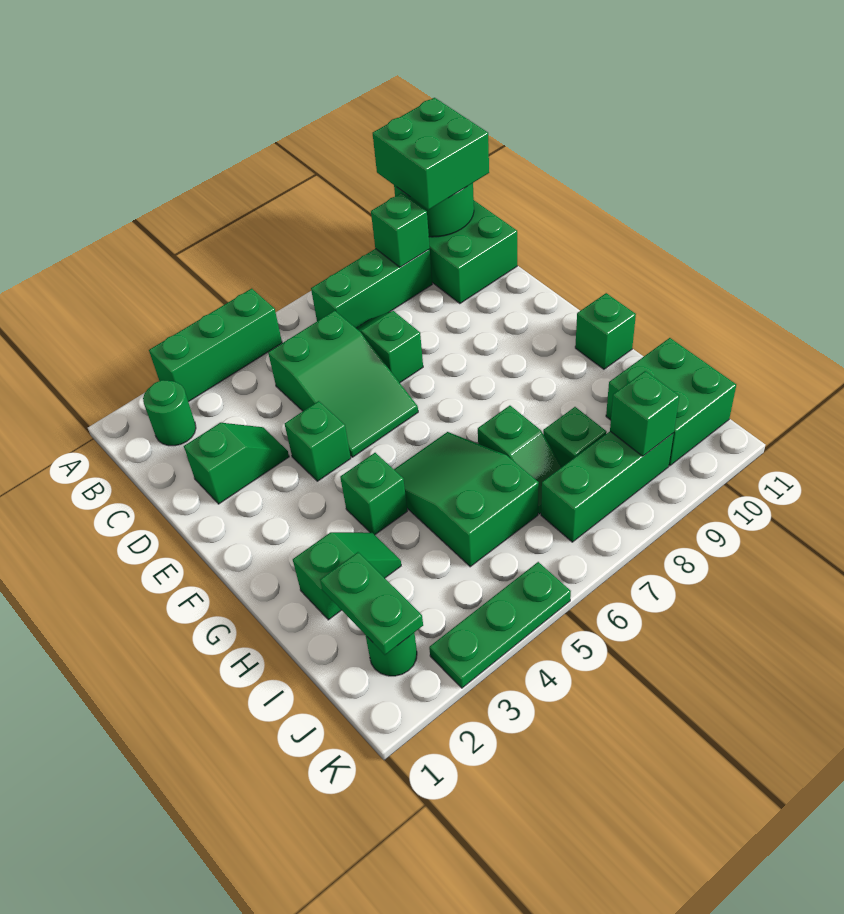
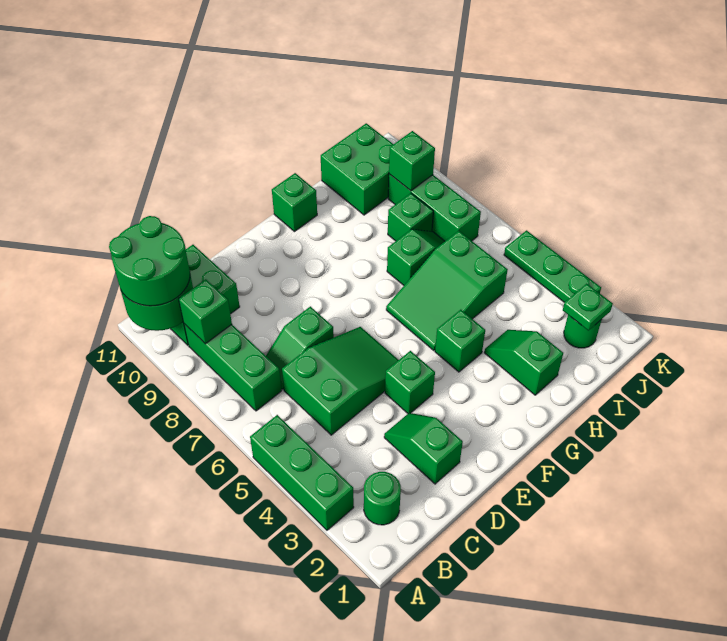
green brick A10:B11 level 3 -> green round brick A10:B11 level 3
green plate I2:J2 level 2 -> green plate J2 level 2

